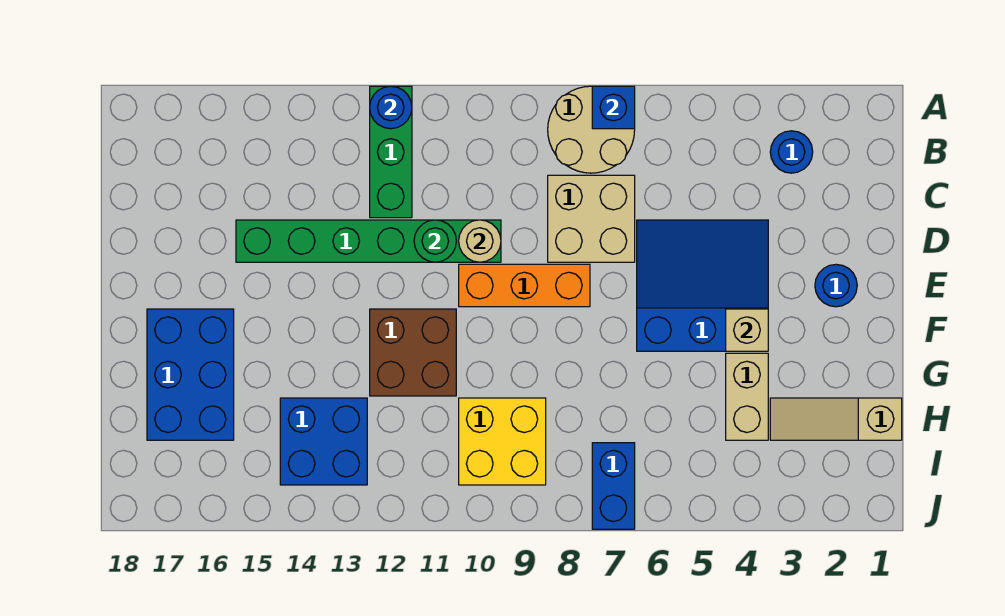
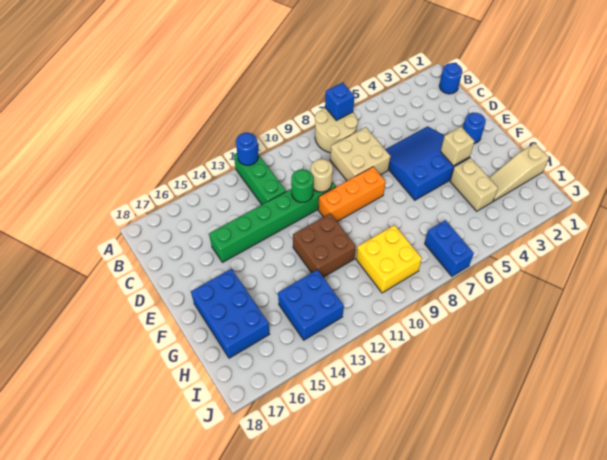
blue round brick B3 level 1 -> blue round brick B1 level 1

